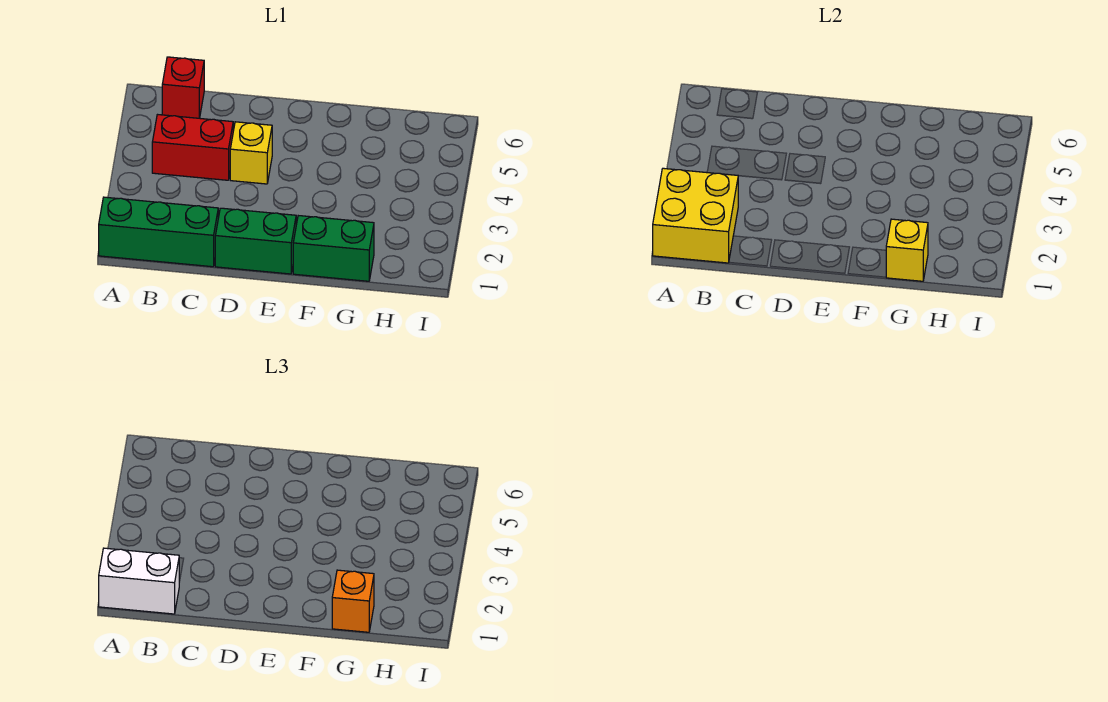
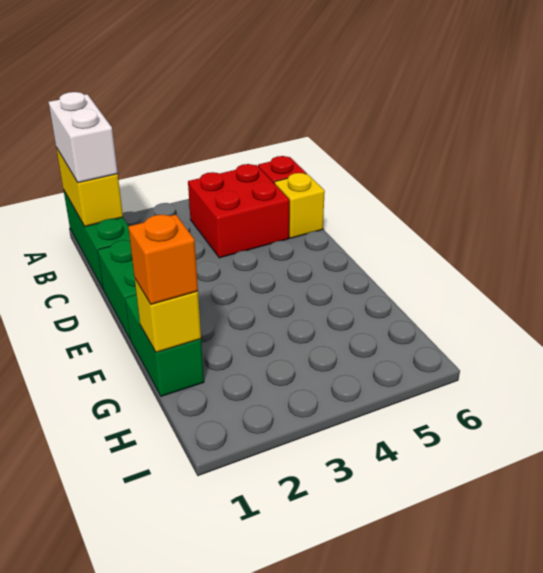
yellow brick A1:B2 level 2 -> yellow brick A1:B1 level 2
red brick B4:C4 level 1 -> red brick B4:C5 level 1
yellow brick D4 level 1 -> yellow brick C6 level 1

